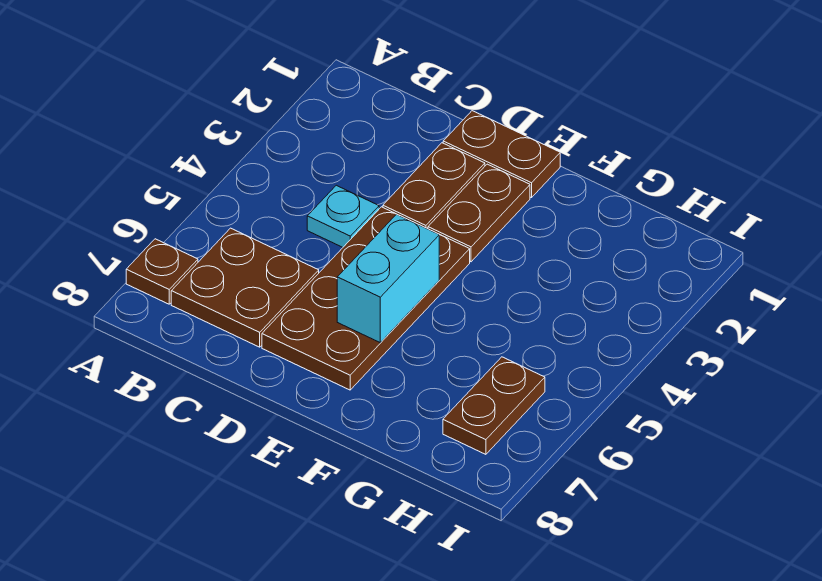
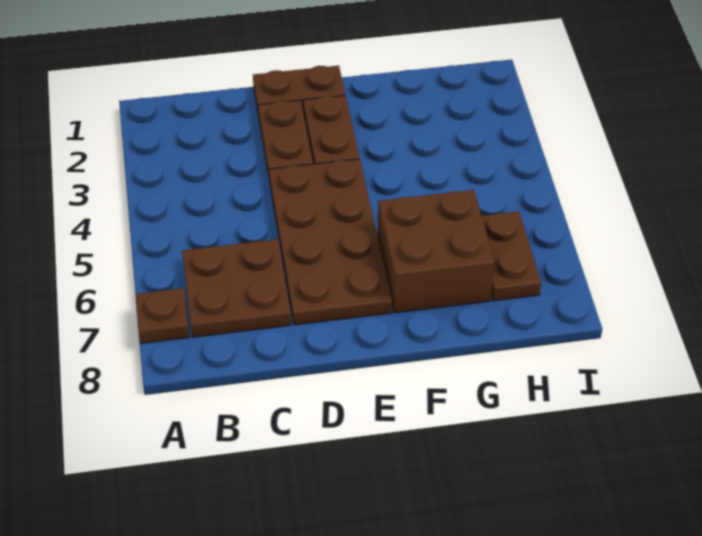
cyan plate C4 level 1 -> none
cyan brick E5:E6 level 2 -> none
none -> brown brick F6:G7 level 1

